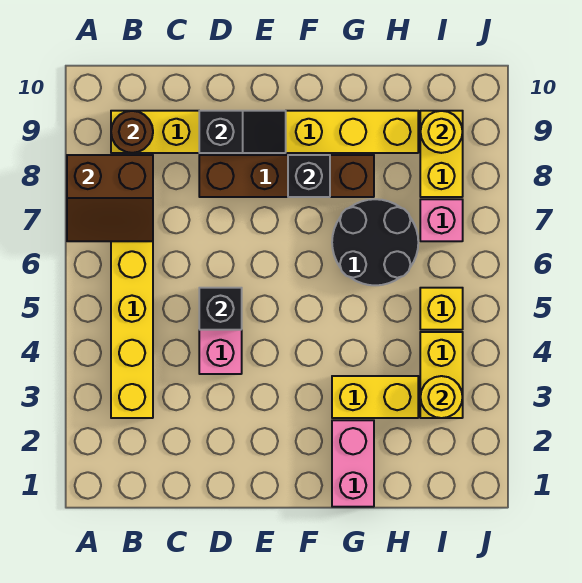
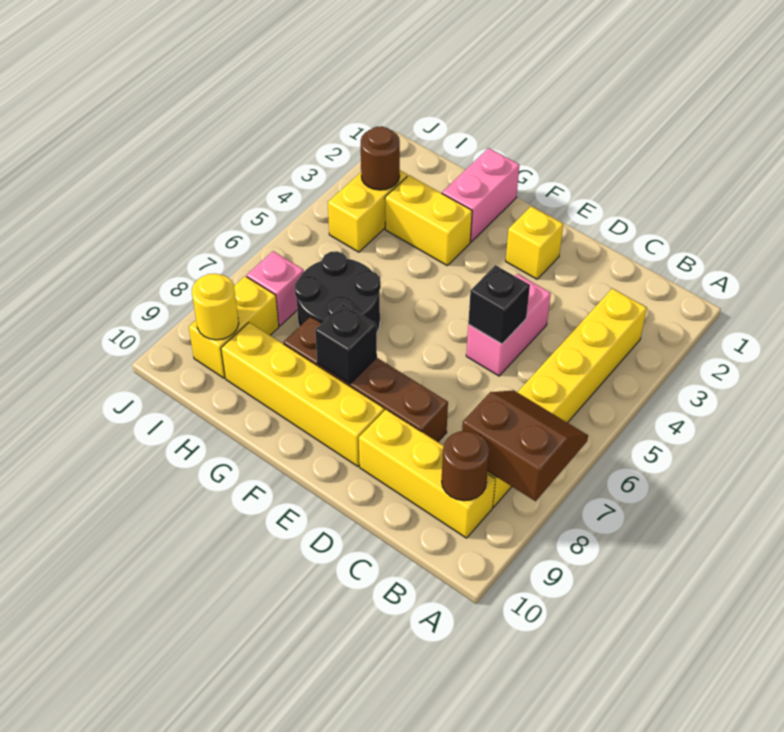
black slope D9:E9 level 2 top D -> none
yellow round brick I3 level 2 -> brown round brick I3 level 2
yellow brick I5 level 1 -> yellow brick E2 level 1

